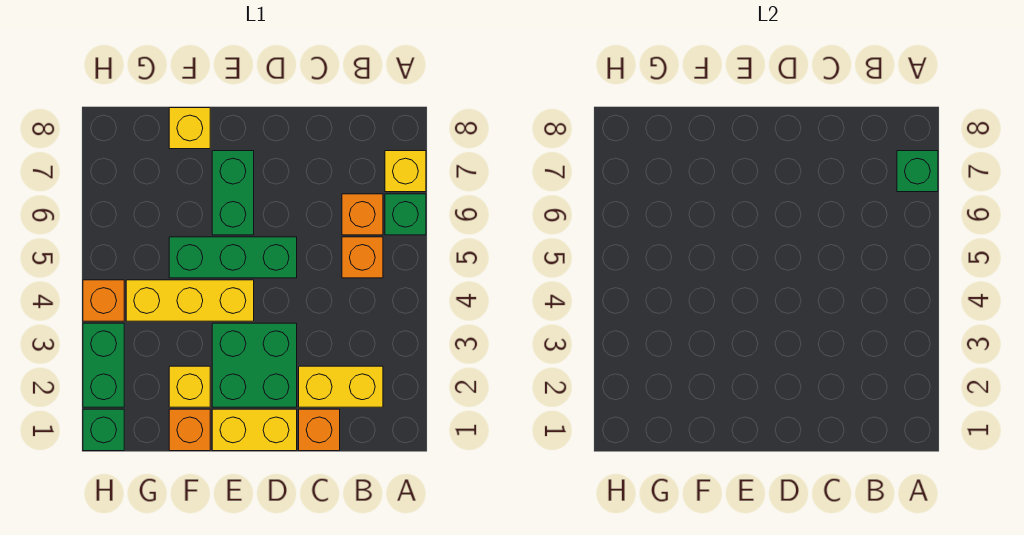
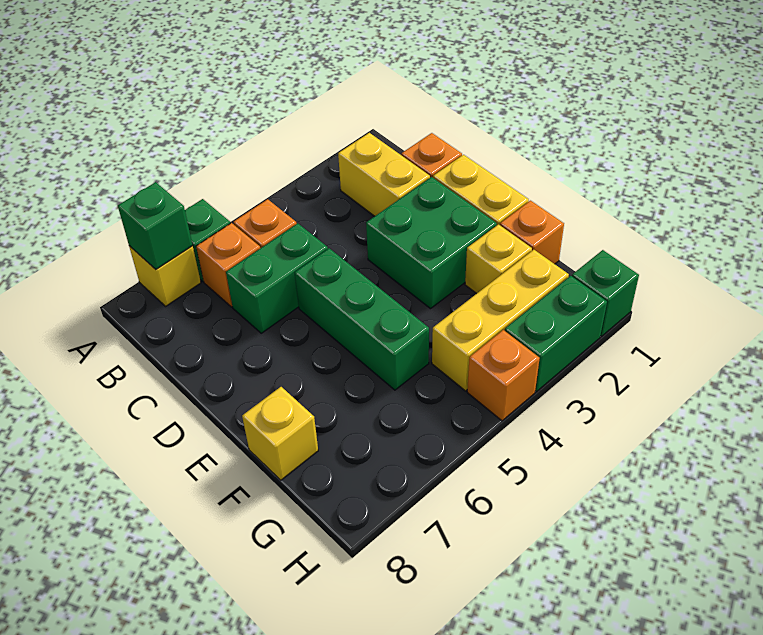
yellow brick E4:G4 level 1 -> yellow brick G2:G4 level 1
green brick E6:E7 level 1 -> green brick C5:C6 level 1

